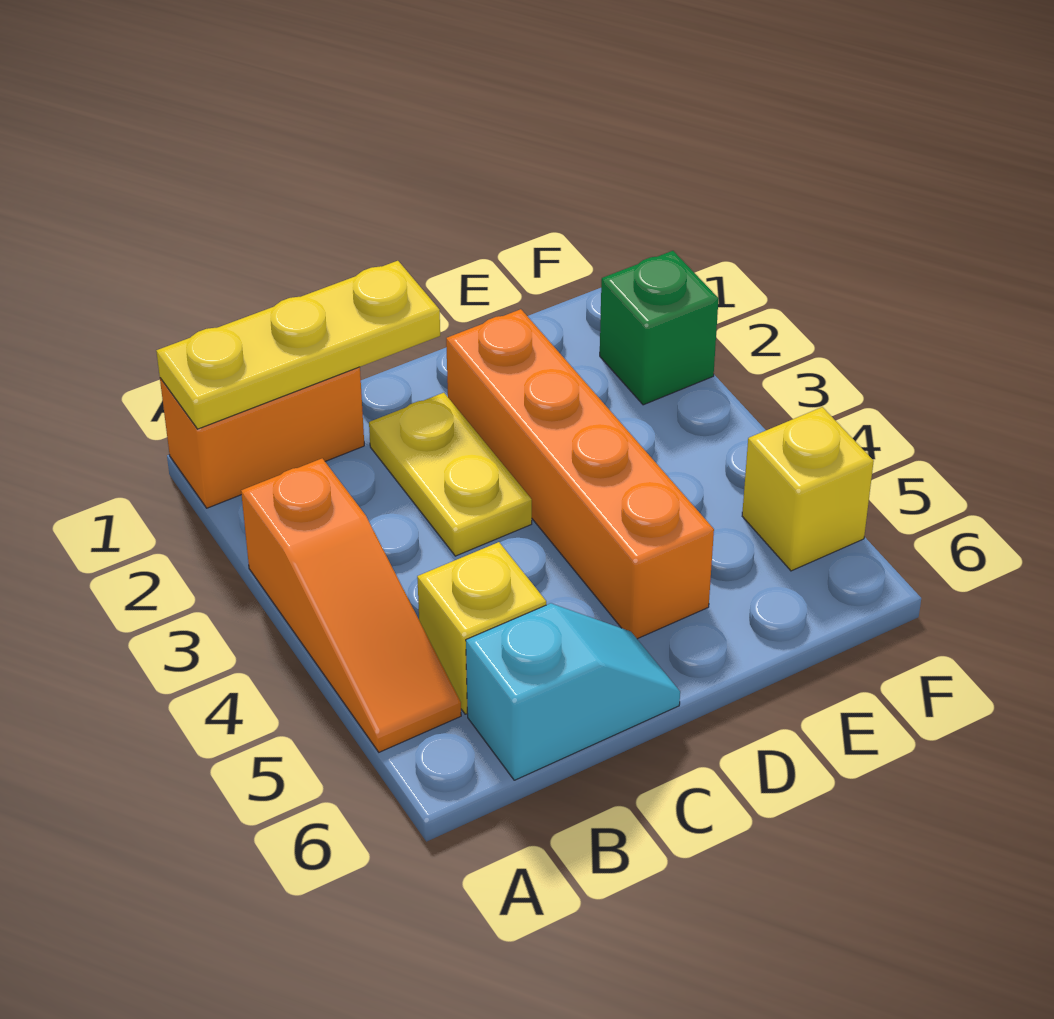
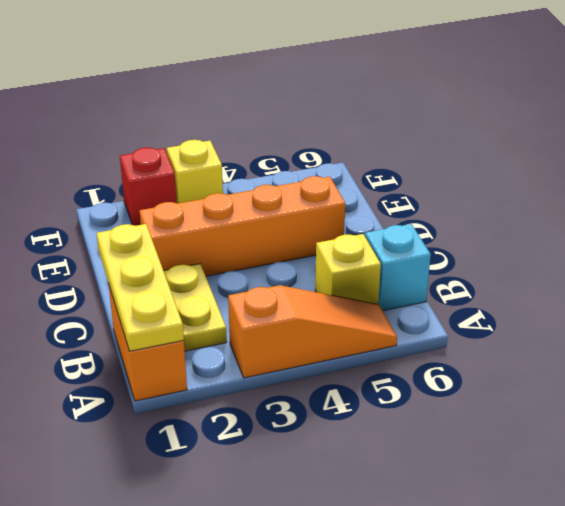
yellow plate C2:C3 level 1 -> yellow plate B2:C2 level 1
green brick F2 level 1 -> red brick F2 level 1
yellow brick F5 level 1 -> yellow brick F3 level 1

